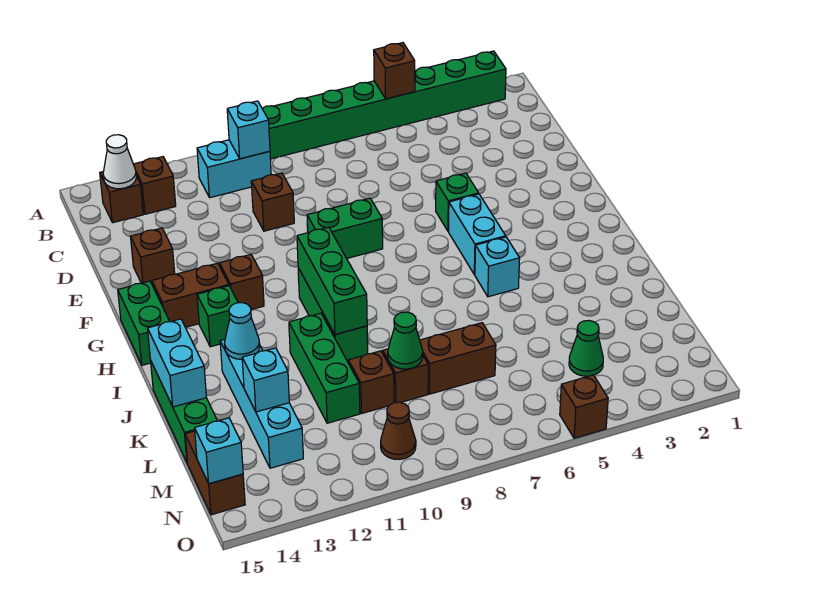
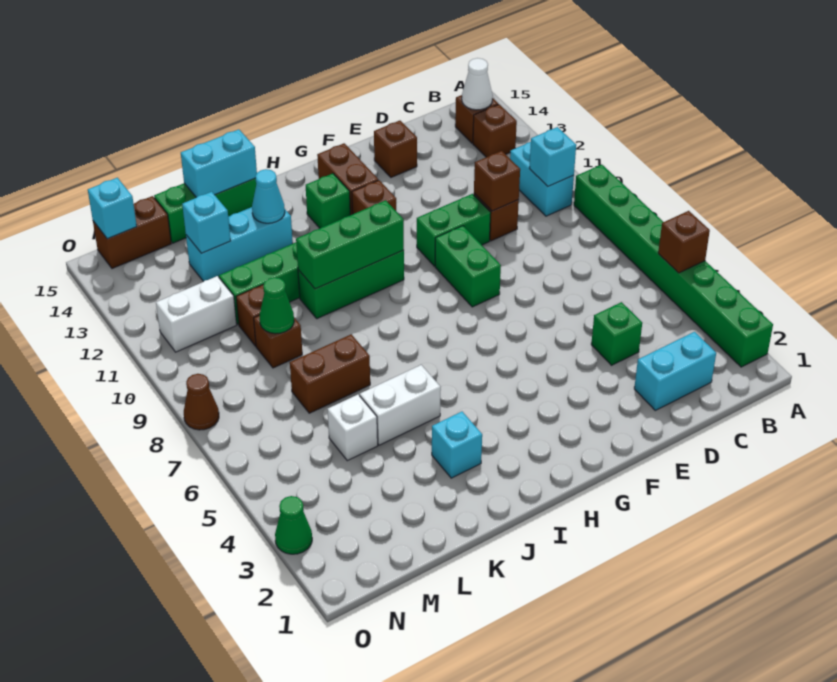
green brick F5 level 1 -> green brick D4 level 1
cyan brick G5:H5 level 1 -> cyan brick C2:D2 level 1
green brick G15:H15 level 1 -> green brick E10:F10 level 1
cyan brick I5 level 1 -> cyan brick J3 level 1
none -> white brick J5:K5 level 1
cyan brick J13:M13 level 1 -> cyan brick J13:L13 level 1
none -> white brick L5 level 1
brown brick L7:L8 level 1 -> brown brick K7:L7 level 1
green cone M4 level 1 -> green cone O3 level 1
none -> white brick M11:N11 level 1
brown cone N10 level 1 -> brown cone O8 level 1
brown brick O5 level 1 -> brown brick D10 level 2

